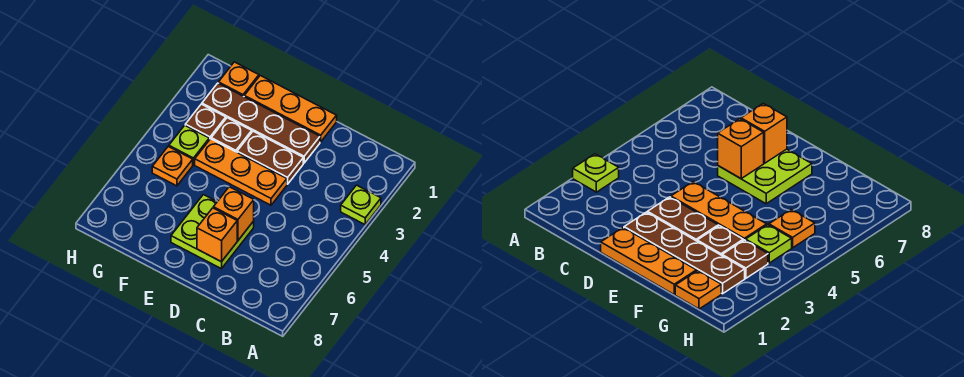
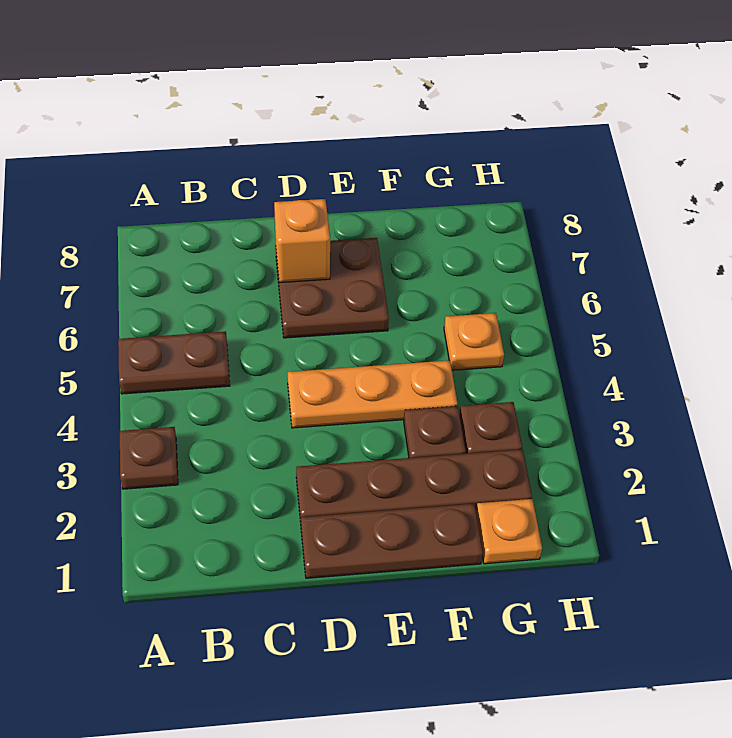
lime plate A3 level 1 -> brown plate A3 level 1
orange plate D1:F1 level 1 -> brown plate D1:F1 level 1
brown plate D3:E3 level 1 -> brown plate A5:B5 level 1
lime plate D6:E7 level 1 -> brown plate D6:E7 level 1
orange brick D6 level 2 -> none
lime plate G4 level 1 -> none

